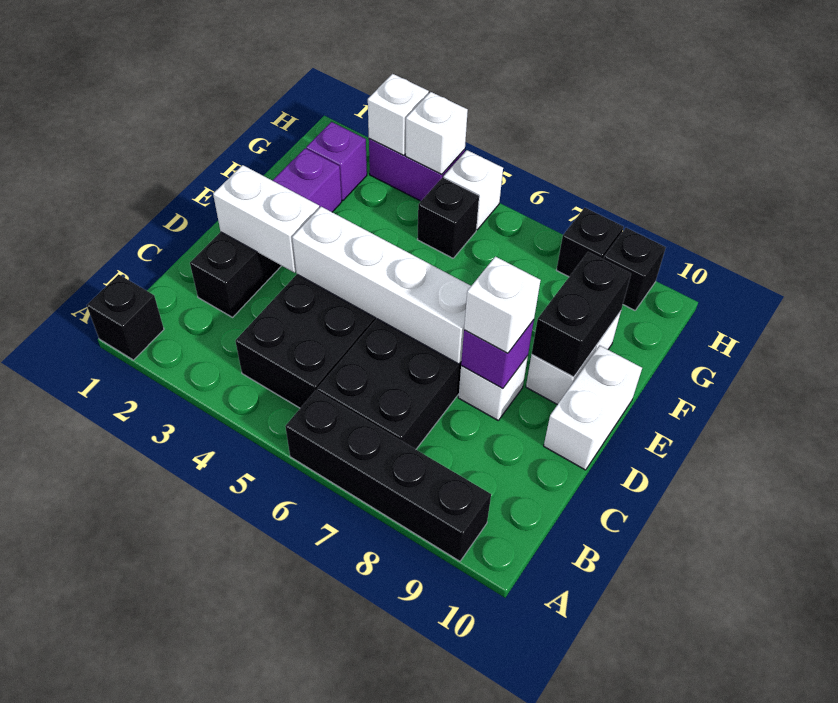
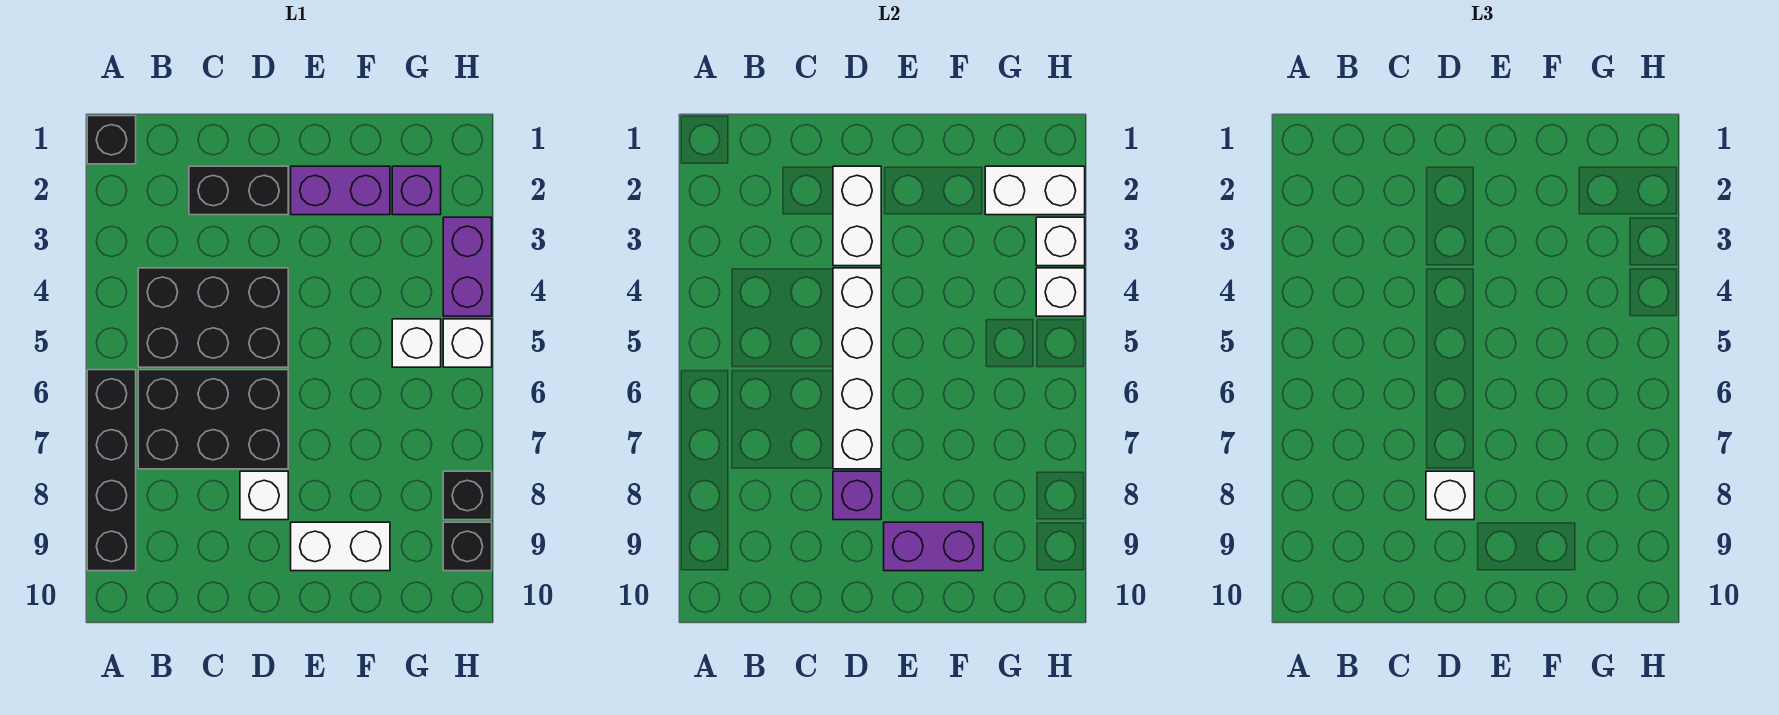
white brick D10:E10 level 1 -> white brick G2:H2 level 2
black brick E9:F9 level 2 -> purple brick E9:F9 level 2
black brick G5 level 1 -> white brick G5 level 1

